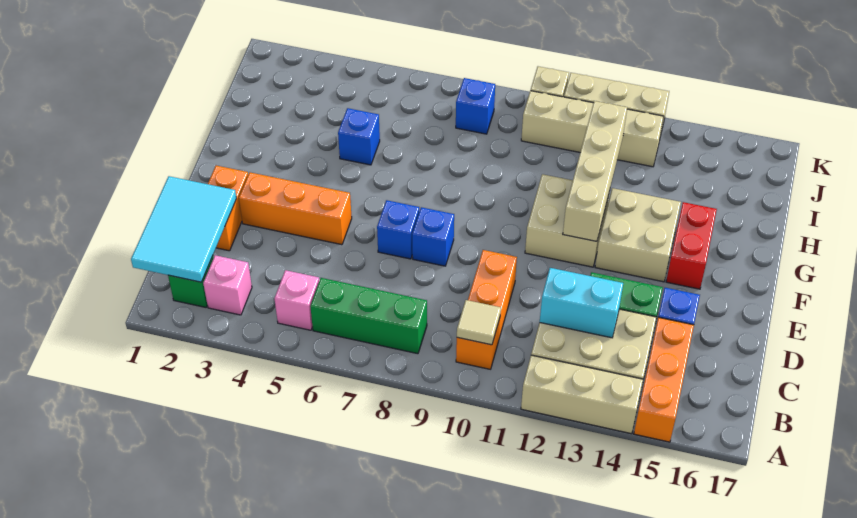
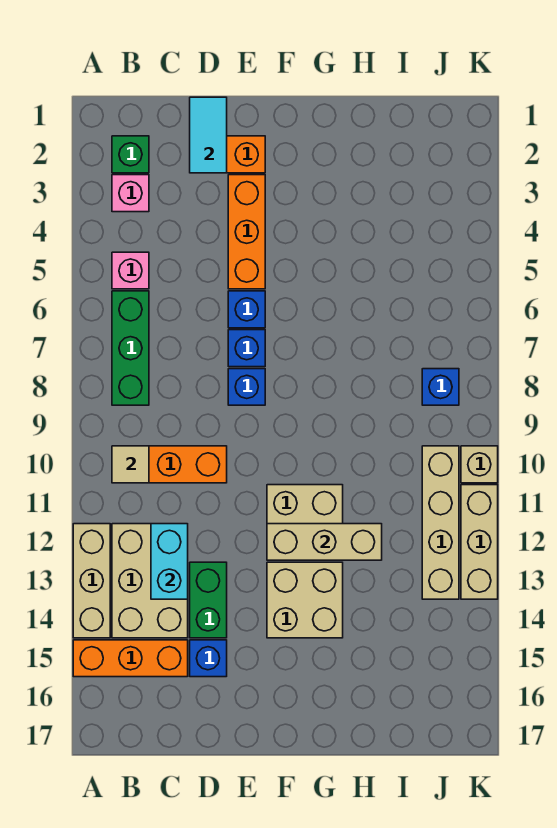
cyan tile B1:D2 level 2 -> cyan tile D1:D2 level 2
tan brick F12:I12 level 2 -> tan brick F12:H12 level 2
red brick F15:G15 level 1 -> none
blue brick H5 level 1 -> blue brick E6 level 1

